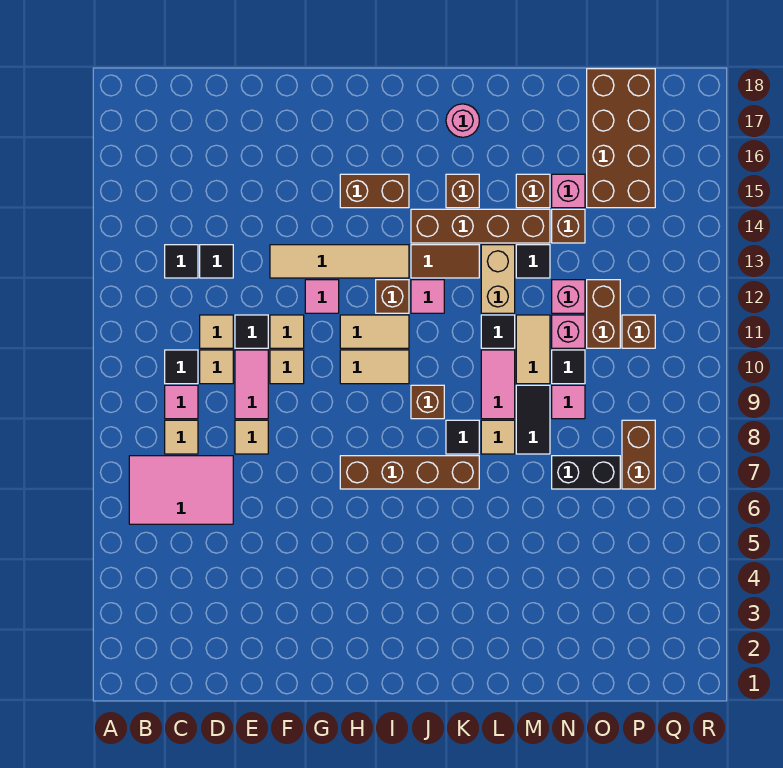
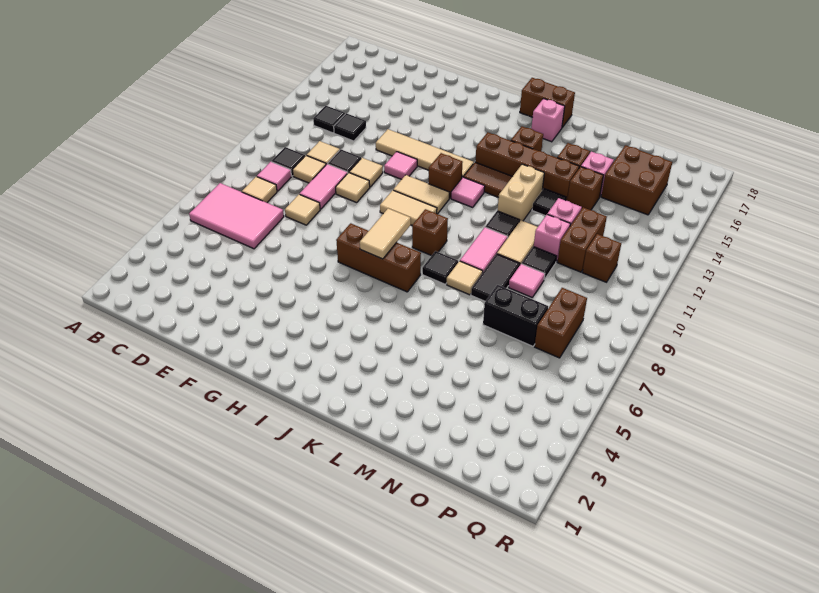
brown brick H7:K7 level 1 -> brown brick H7:J7 level 1
brown brick H15:I15 level 1 -> brown brick J18:K18 level 1
none -> tan tile I7:I8 level 2
pink round brick K17 level 1 -> pink brick K17 level 1
brown brick O15:P18 level 1 -> brown brick O15:P16 level 1

